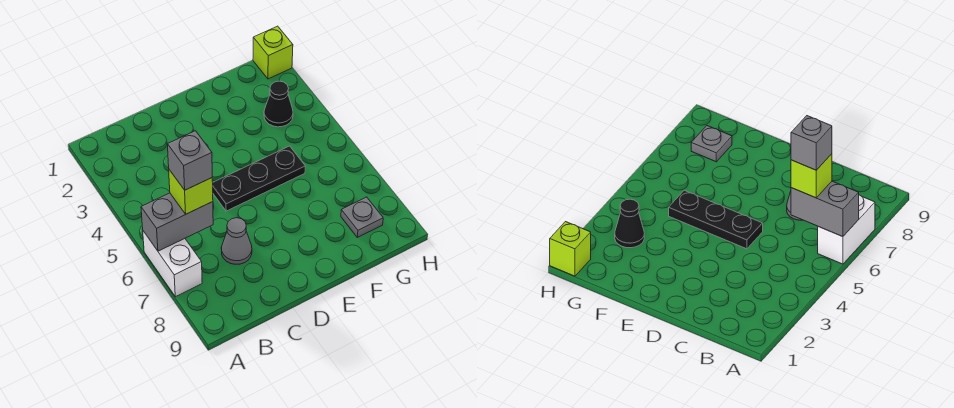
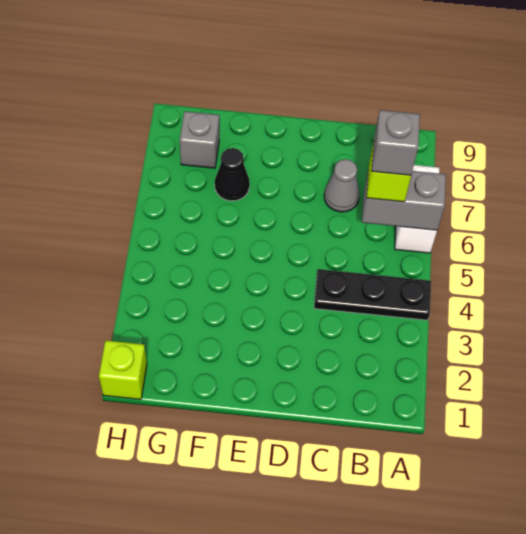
black plate D5:F5 level 1 -> black plate A4:C4 level 1
black cone G3 level 1 -> black cone F7 level 1
grey plate G8 level 1 -> grey brick G8 level 1

